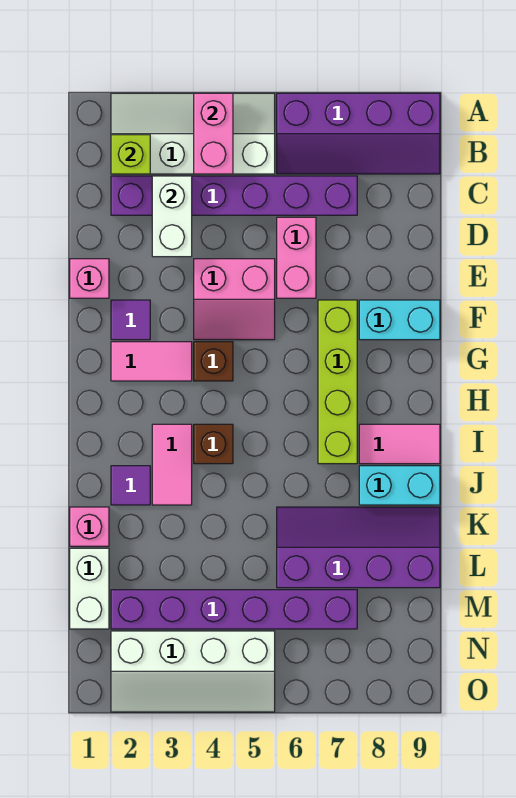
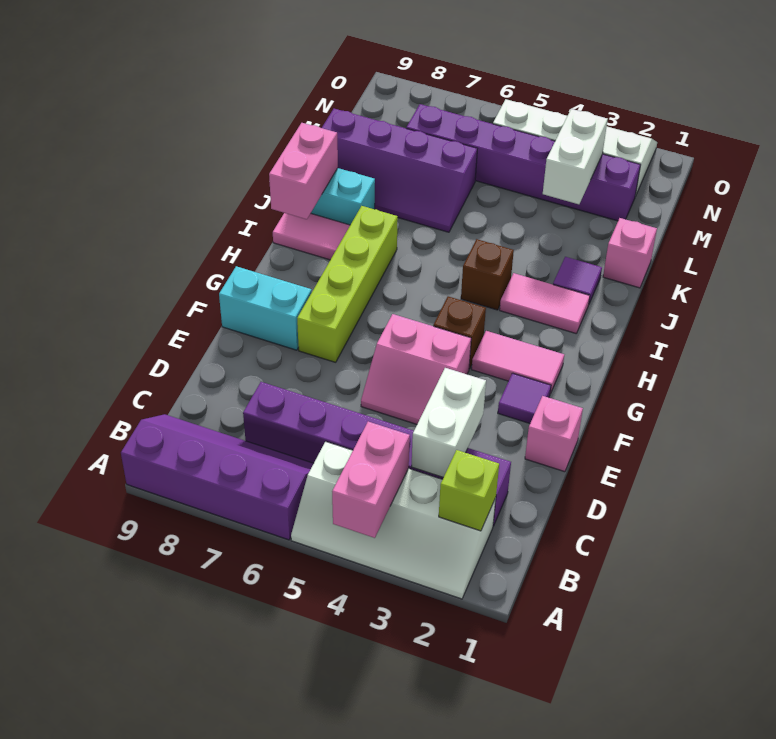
pink brick D6:E6 level 1 -> pink brick I9:J9 level 2
pink slope E4:F5 level 1 top E -> pink slope E4:F5 level 1 top F
pink tile I3:J3 level 1 -> pink tile I2:I3 level 1
white brick L1:M1 level 1 -> white brick L3:M3 level 2

